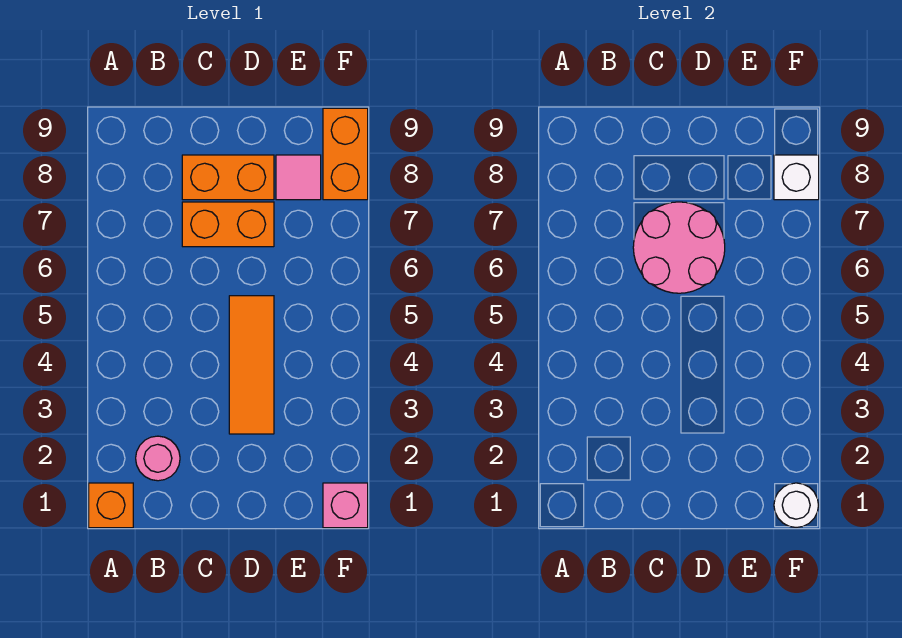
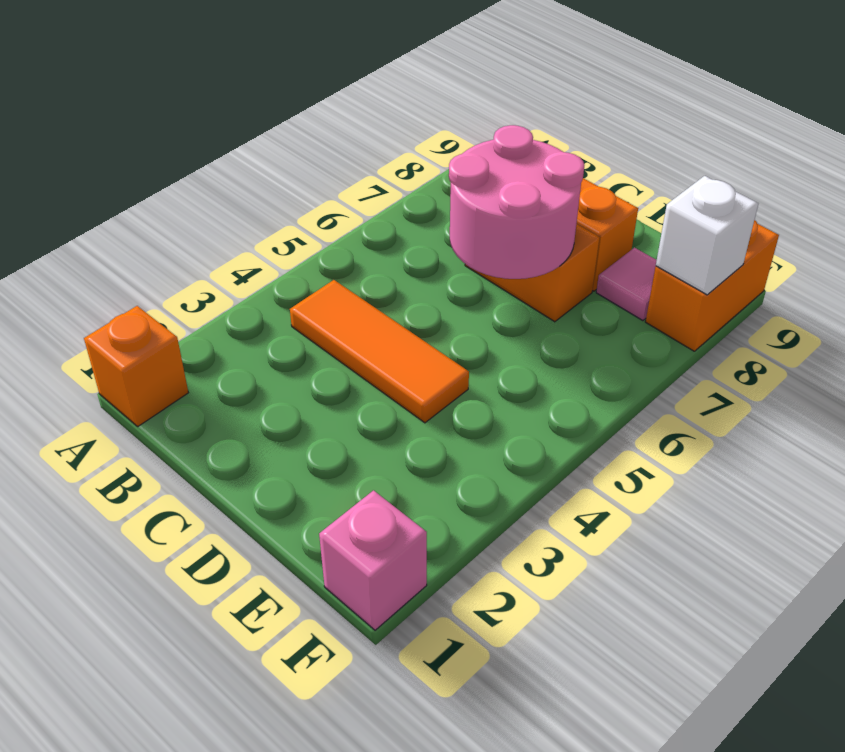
pink round brick B2 level 1 -> none
orange tile D3:D5 level 1 -> orange tile B4:D4 level 1
white round brick F1 level 2 -> none

